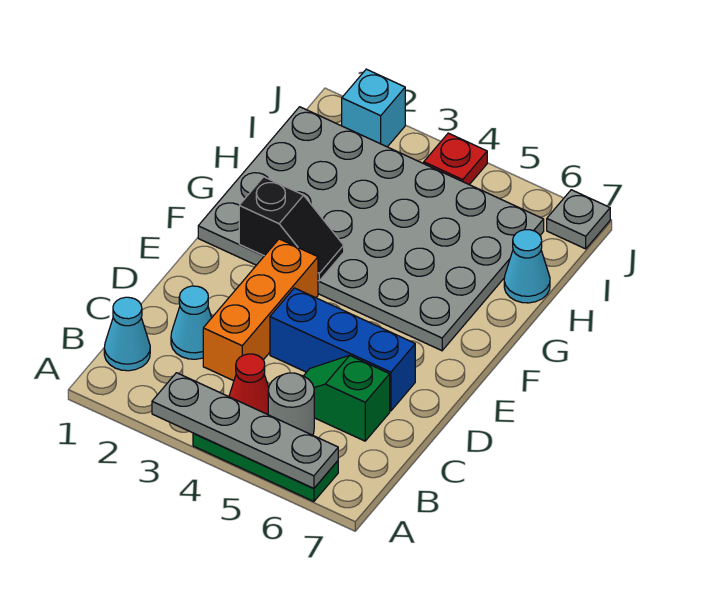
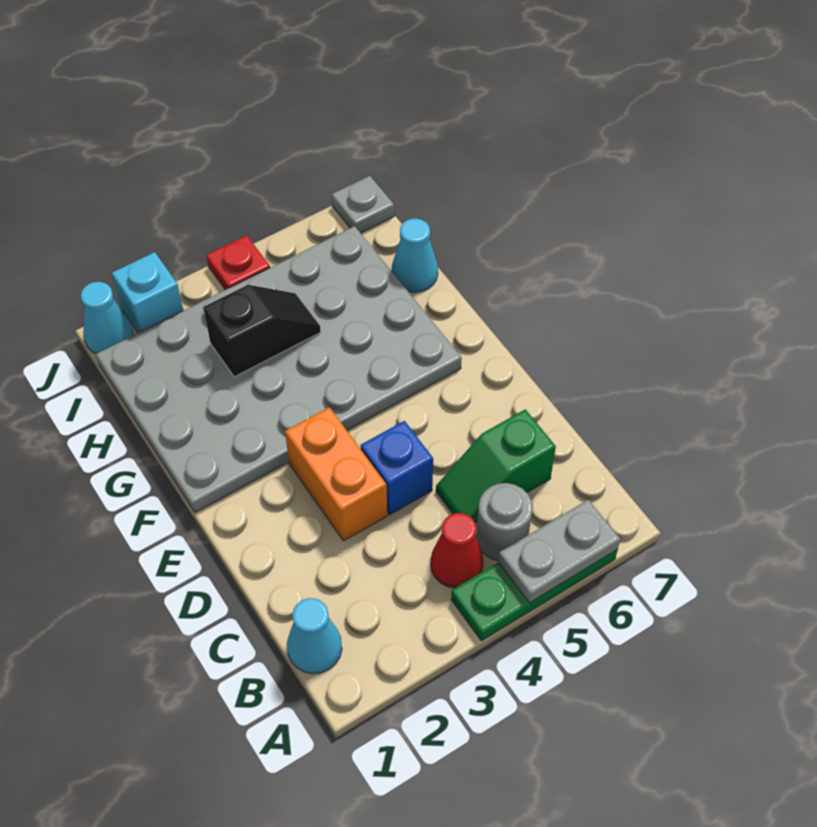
grey plate A3:A6 level 2 -> grey plate A5:A6 level 2
cyan cone C2 level 1 -> cyan cone J1 level 1
orange brick C3:E3 level 1 -> orange brick D3:E3 level 1
blue brick D4:D6 level 1 -> blue brick D4 level 1
black slope F2:F3 level 2 top 2 -> black slope H3:H4 level 2 top 3

